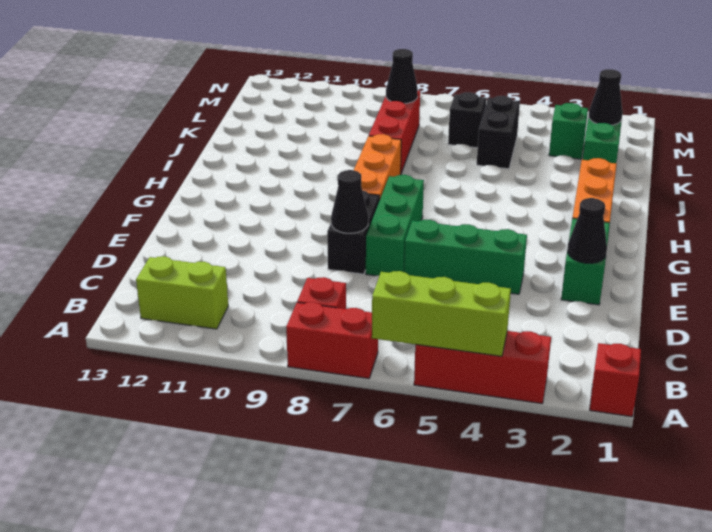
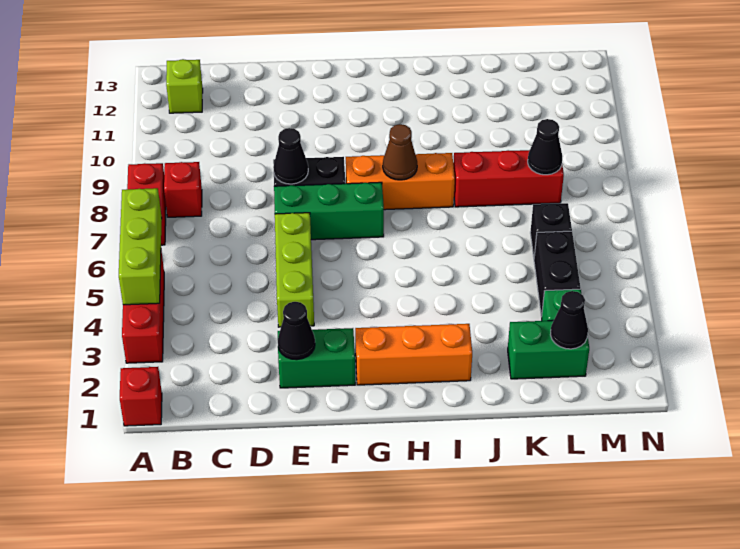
lime brick B11:B12 level 1 -> lime brick B12 level 1
green brick E4:E6 level 1 -> lime brick E4:E6 level 1
none -> brown cone H8 level 2
black brick K5:L5 level 1 -> black brick L4:L5 level 1

